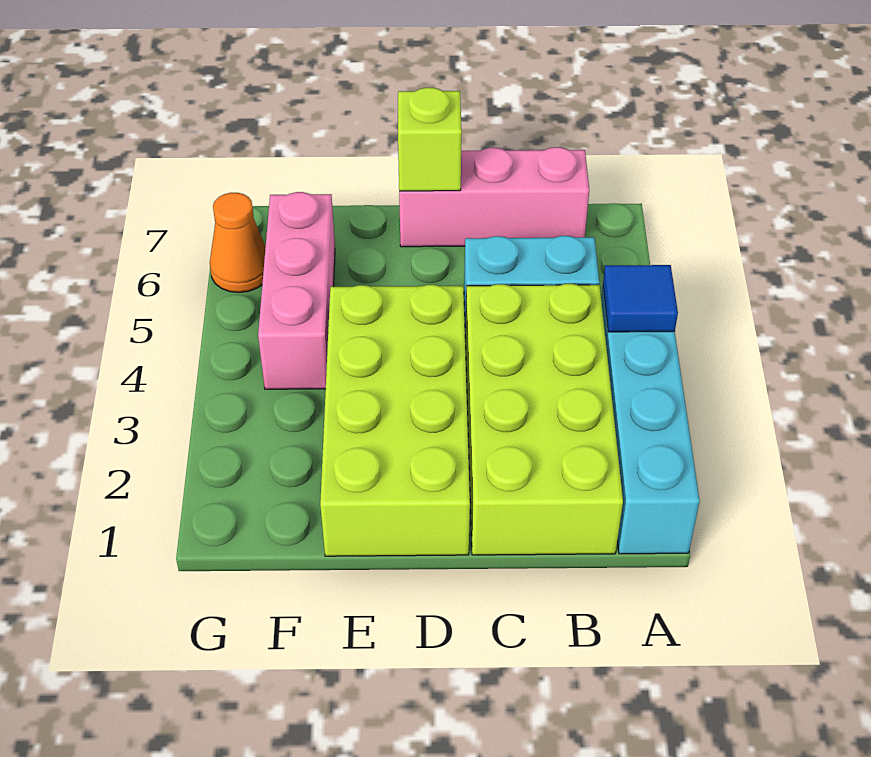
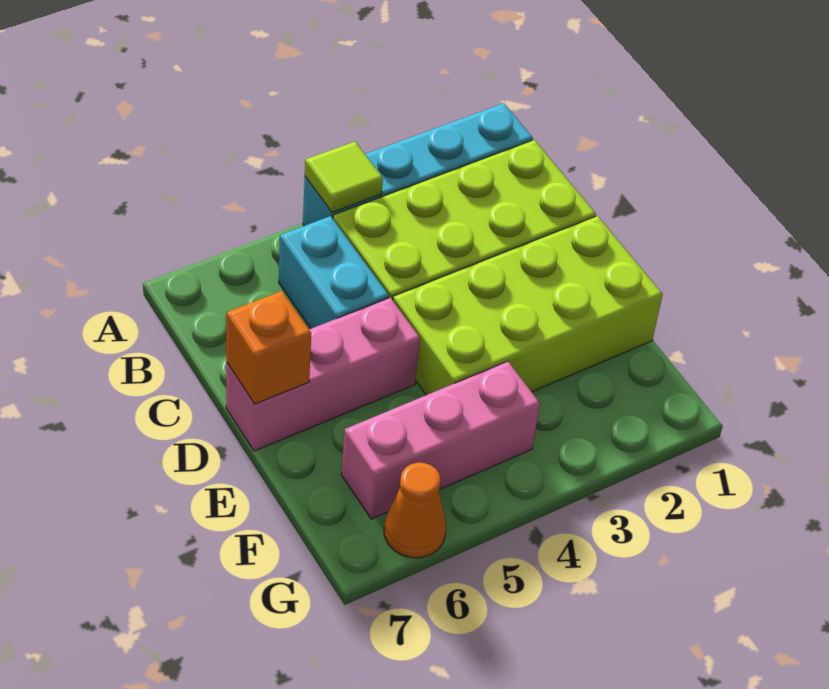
blue tile A4 level 2 -> lime tile A4 level 2
pink brick B7:D7 level 1 -> pink brick D5:D7 level 1
lime brick D7 level 2 -> orange brick D7 level 2

